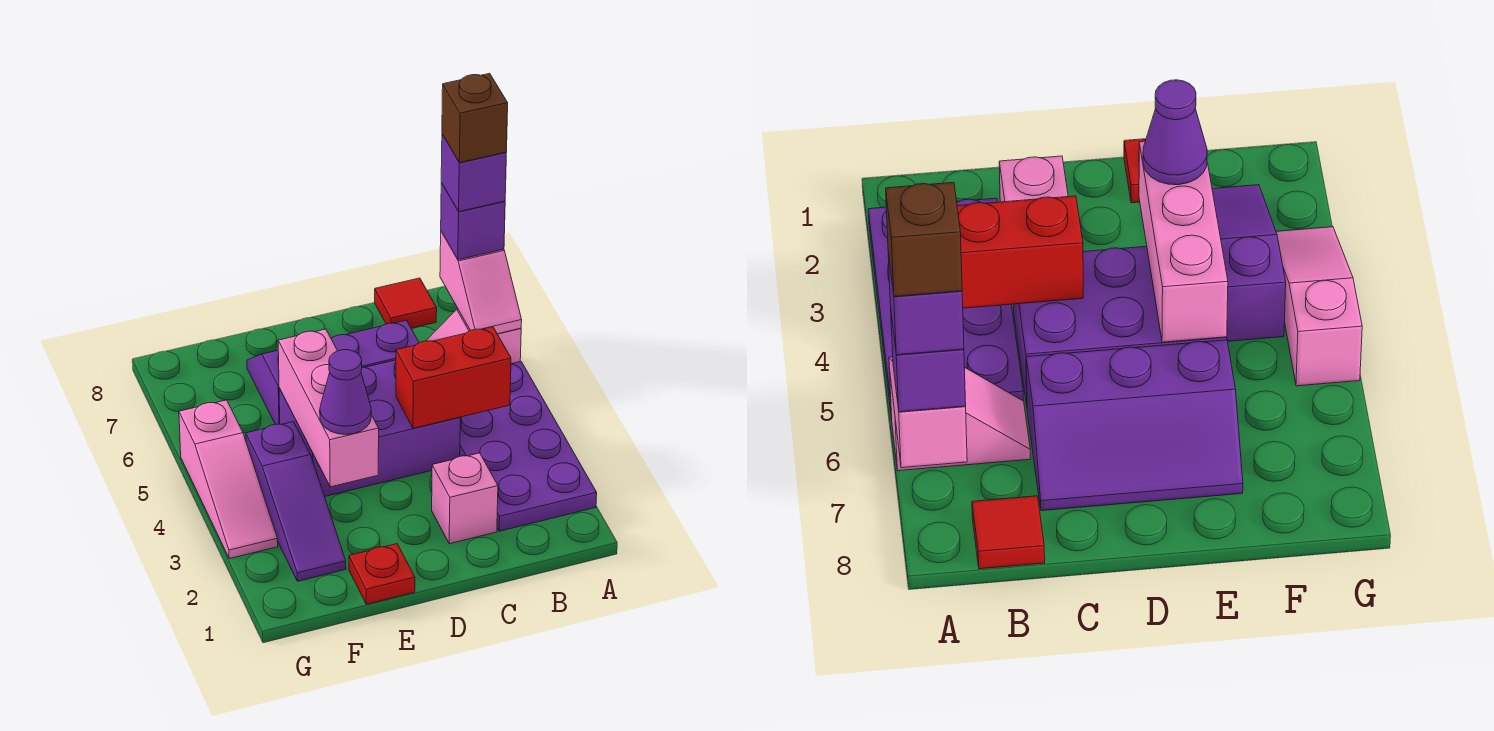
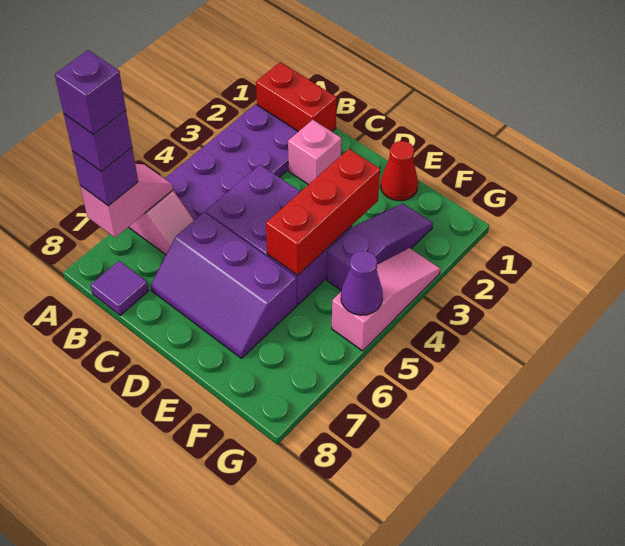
brown brick A7 level 5 -> purple brick A7 level 5
red brick B4:C4 level 2 -> red brick A1:B1 level 1
red tile B8 level 1 -> purple tile B8 level 1
red plate E1 level 1 -> red cone E1 level 1
pink brick E3:E5 level 2 -> red brick E3:E5 level 2
purple cone E3 level 3 -> purple cone G5 level 2

